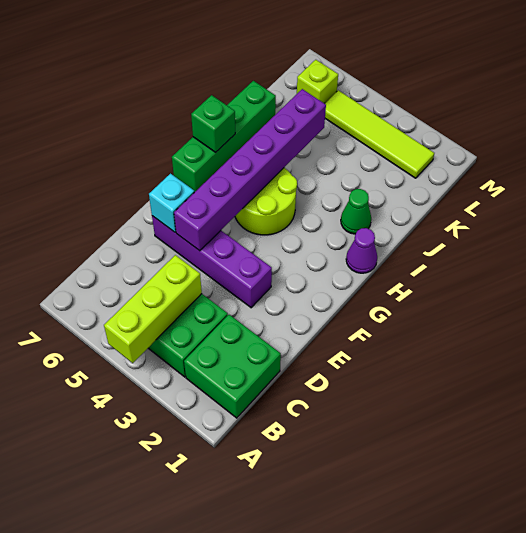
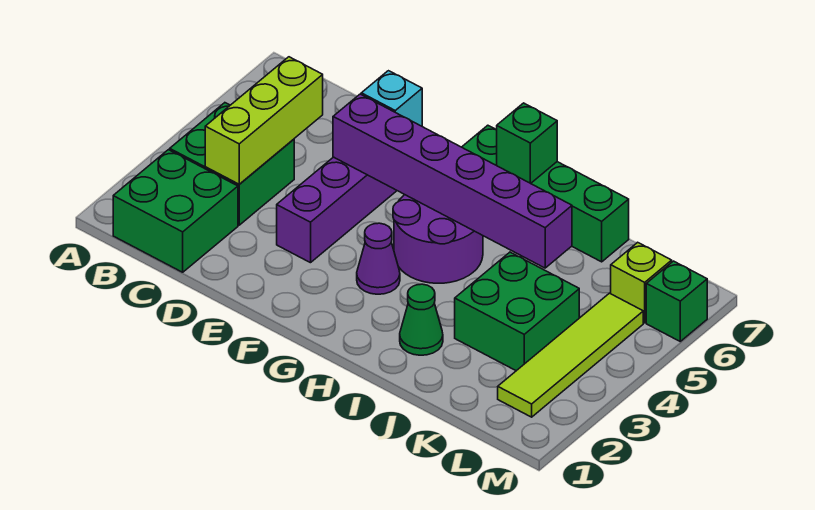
lime brick A4:C4 level 2 -> lime brick C3:C5 level 2
lime round brick G4:H5 level 1 -> purple round brick G4:H5 level 1
purple cone H1 level 1 -> purple cone G3 level 1
none -> green brick J3:K4 level 1
none -> green brick M6 level 1

